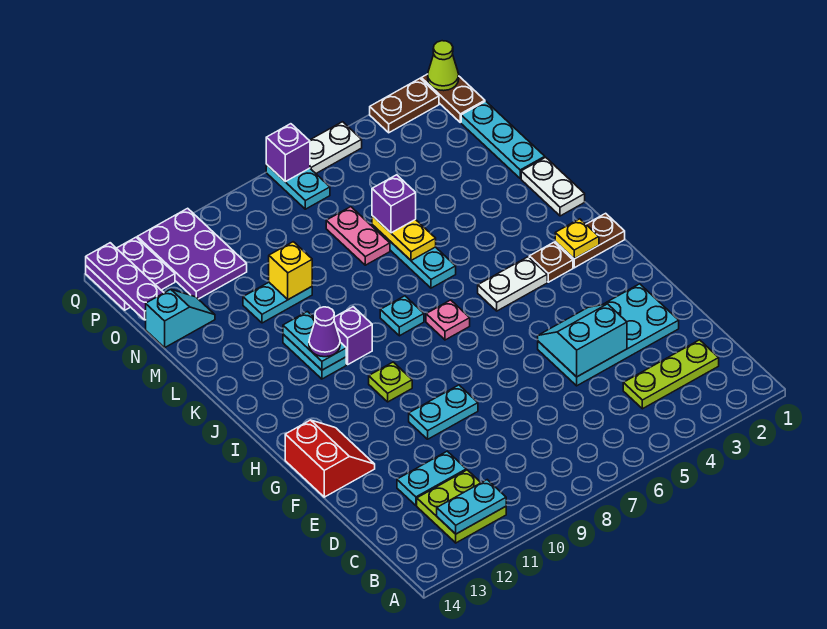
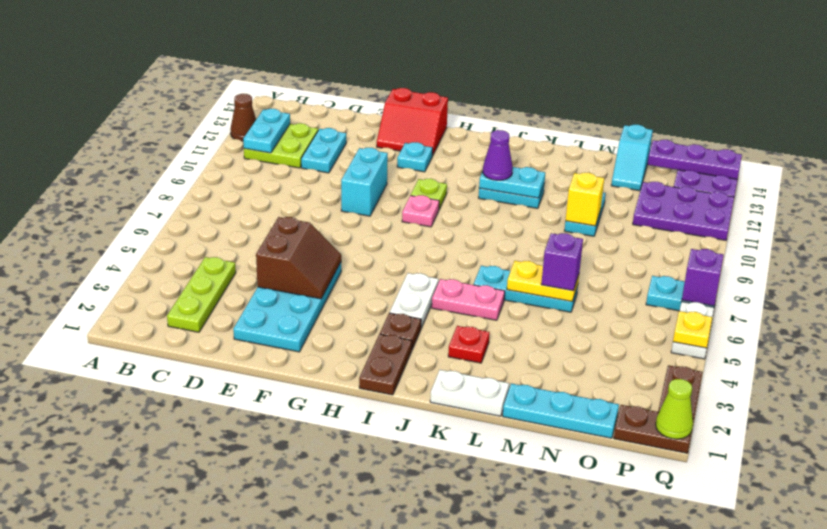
none -> brown cone A12 level 1
cyan slope E4:F5 level 2 top E -> brown slope E4:F5 level 2 top E
cyan plate F9:F10 level 1 -> cyan brick F9:F10 level 1
yellow plate I2 level 2 -> yellow plate Q5 level 2
pink plate I7 level 1 -> pink plate H9 level 1
cyan plate J8 level 1 -> cyan plate G12 level 1
purple brick J10 level 1 -> none
none -> red plate K3 level 1
pink plate M7:N7 level 1 -> pink plate J5:K5 level 1

